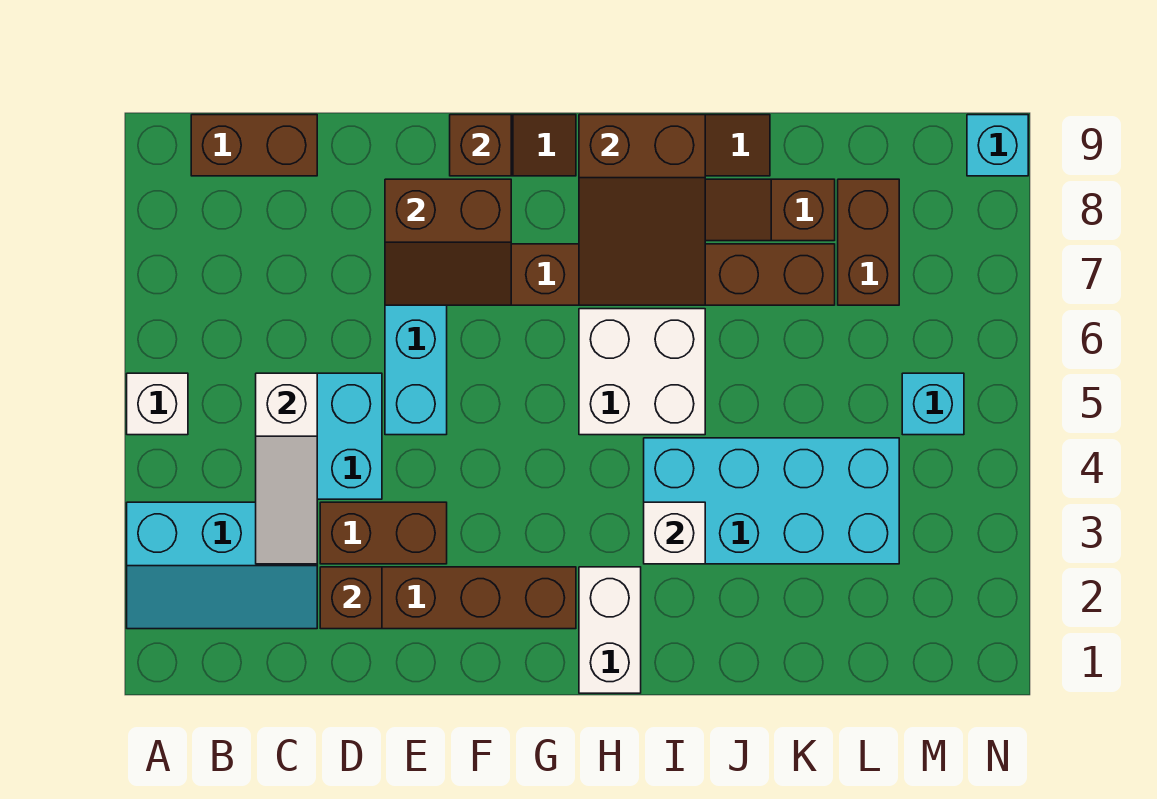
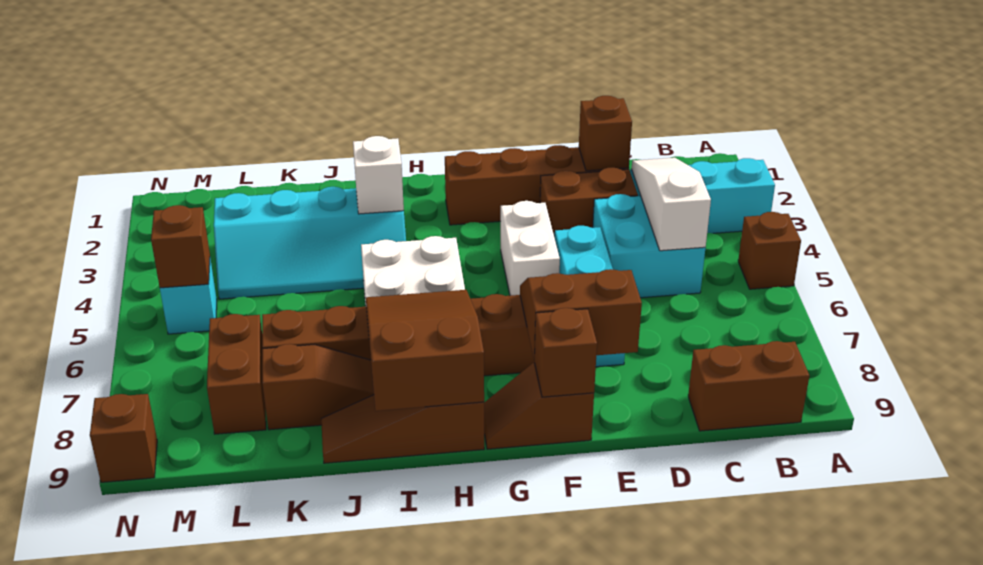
white brick A5 level 1 -> brown brick A5 level 1
white brick H1:H2 level 1 -> white brick F4:F5 level 1
cyan brick I3:L4 level 1 -> cyan slope I3:L4 level 1 top 3
none -> brown brick M5 level 2
cyan brick N9 level 1 -> brown brick N9 level 1

